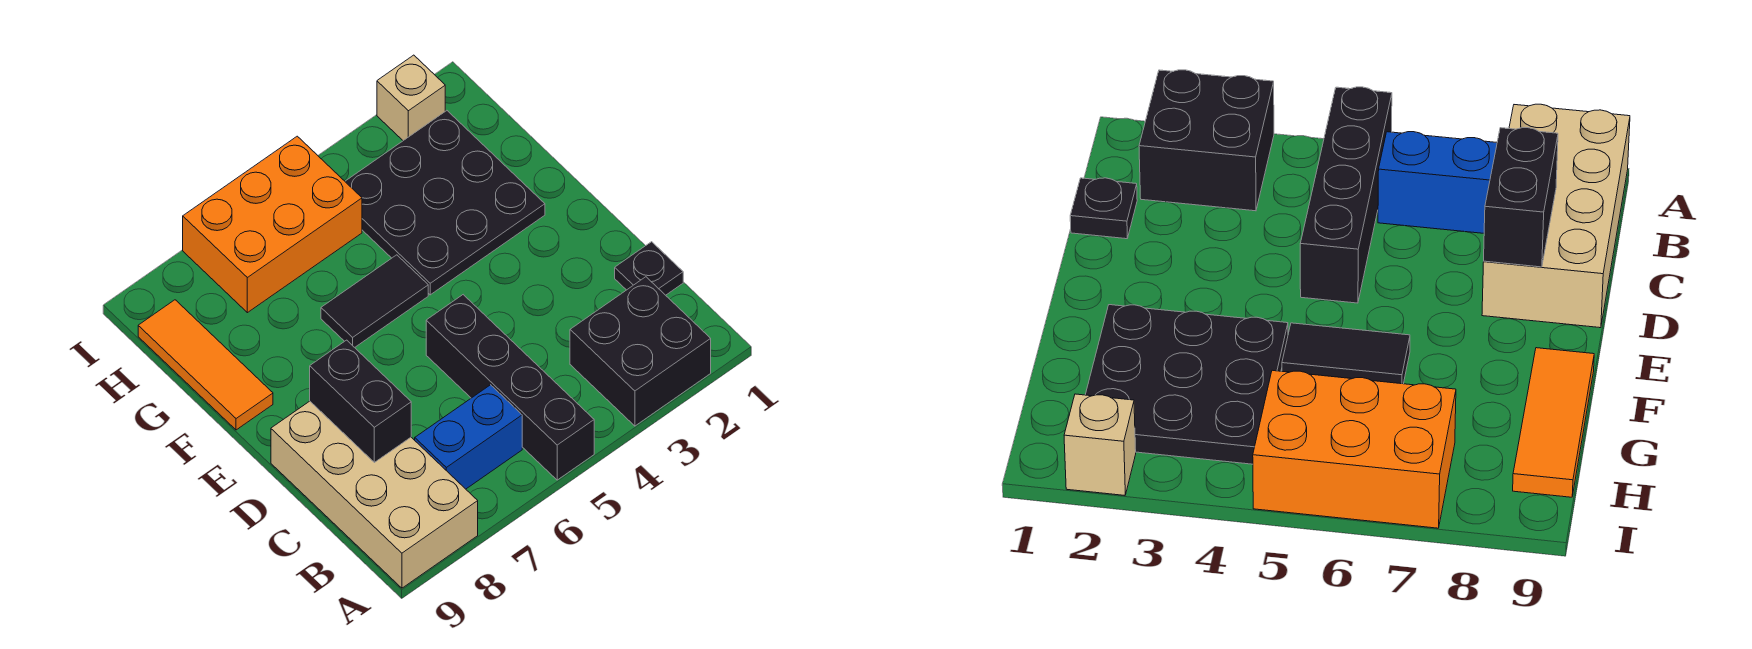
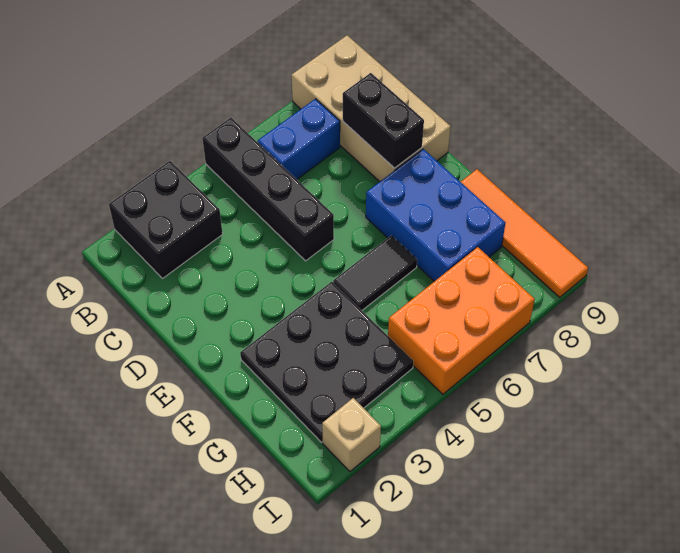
black plate C1 level 1 -> none
none -> blue brick E7:G8 level 1
orange tile F9:H9 level 1 -> orange tile F9:I9 level 1

